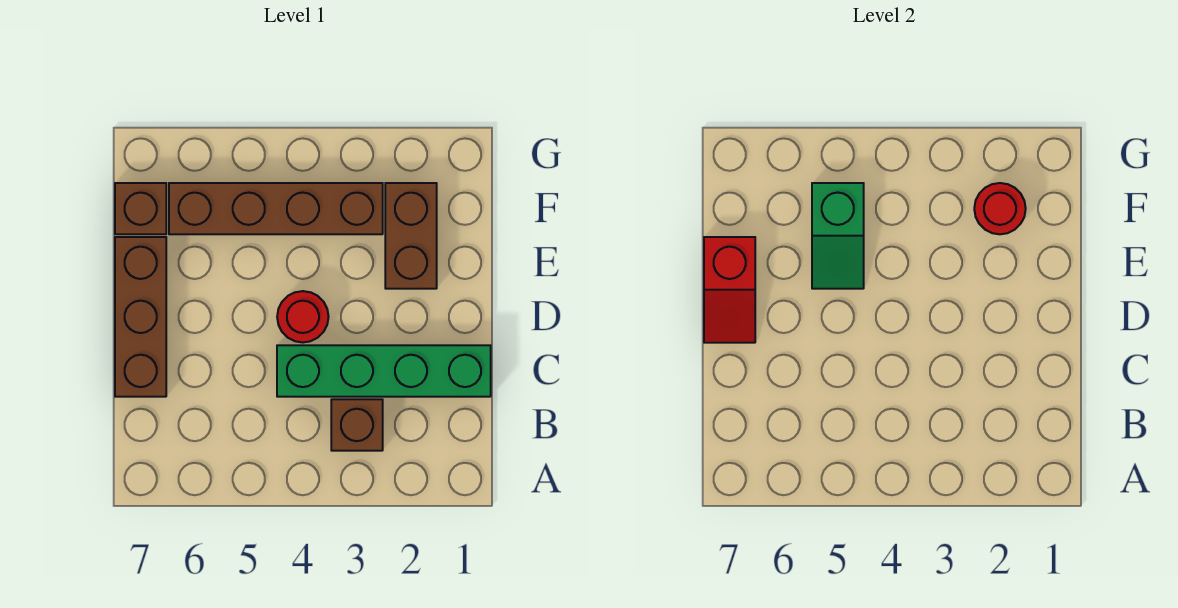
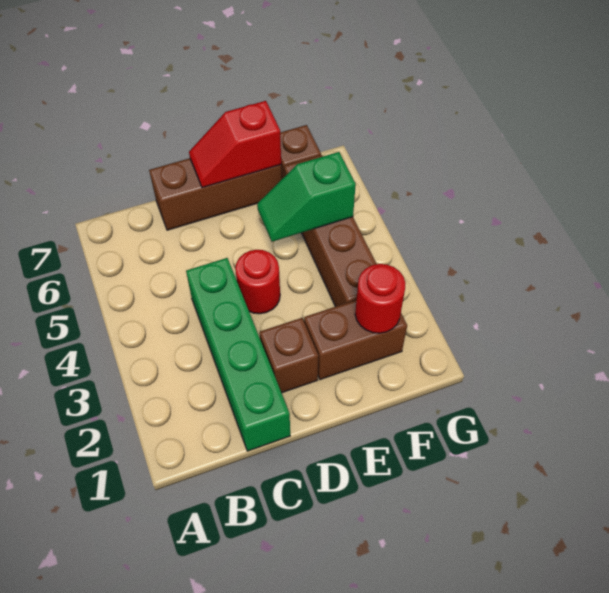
brown brick B3 level 1 -> brown brick D2 level 1

